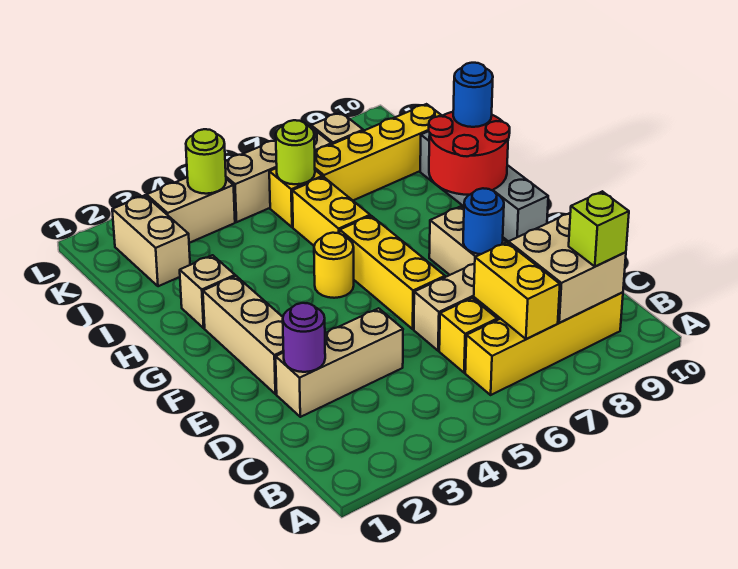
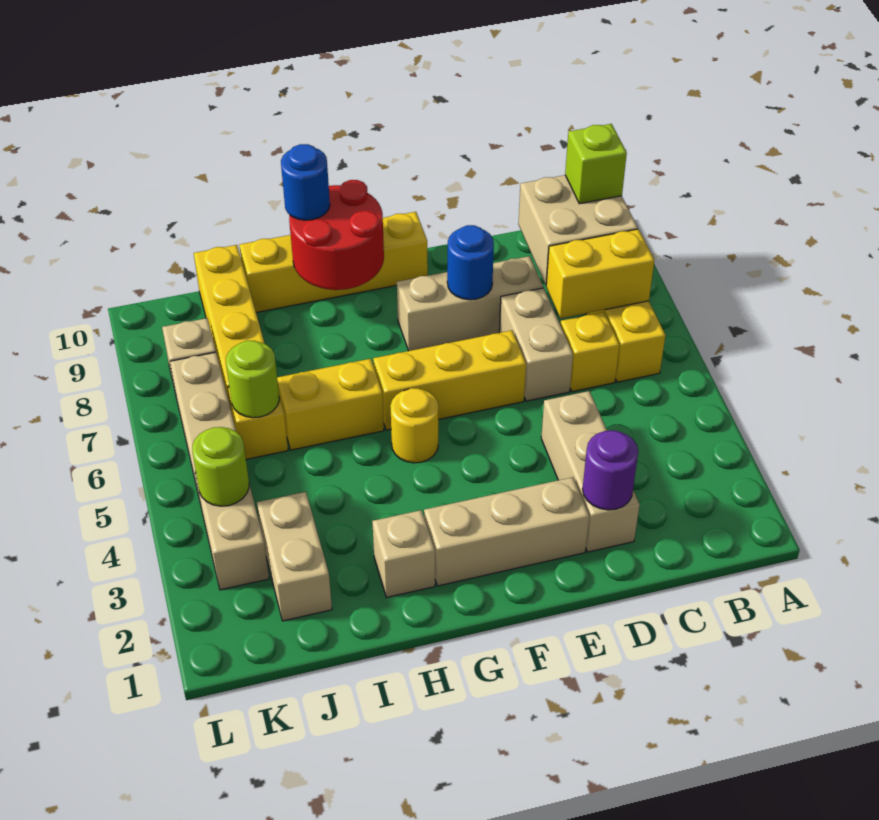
grey brick F10:I10 level 1 -> yellow brick F10:I10 level 1
tan brick J2:K2 level 1 -> tan brick J2:J3 level 1

